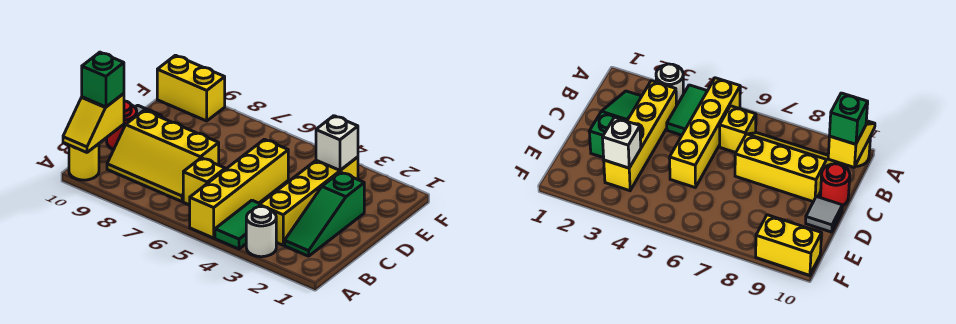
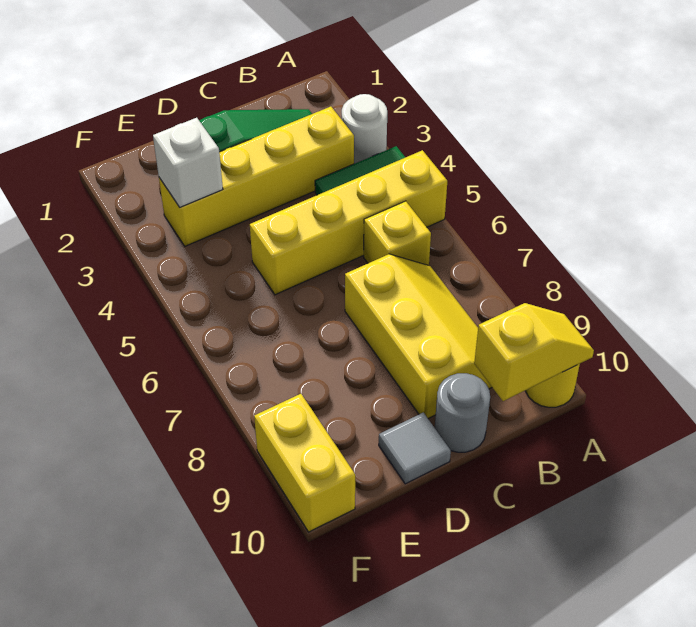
green brick B10 level 3 -> none
red round brick C10 level 1 -> grey round brick C10 level 1

